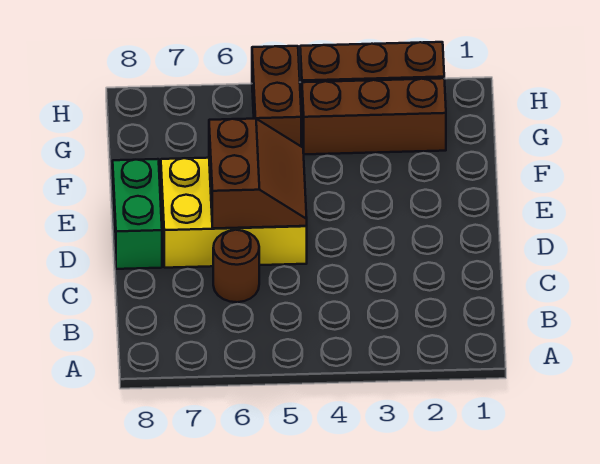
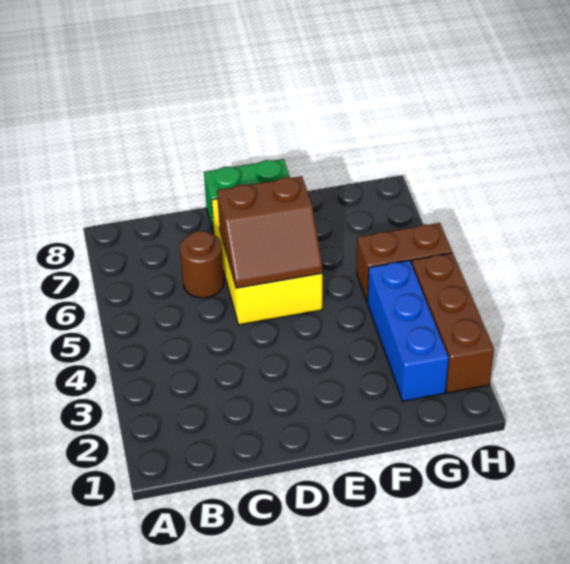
brown brick G2:G4 level 1 -> blue brick G2:G4 level 1

